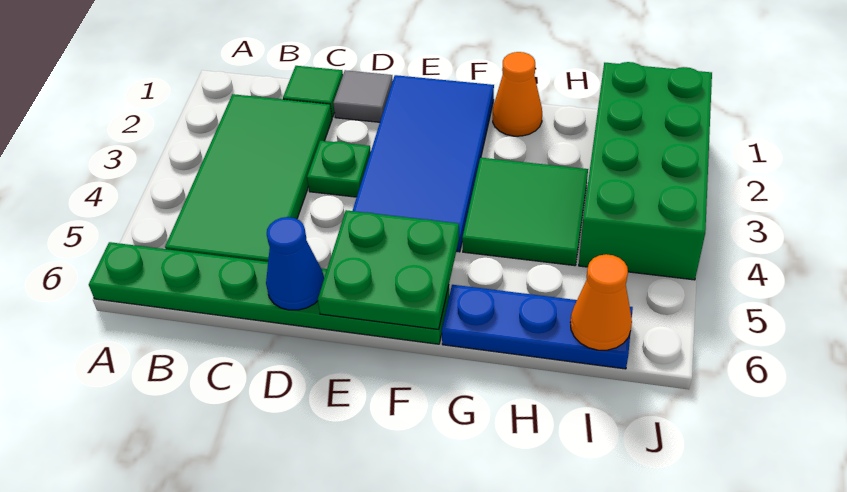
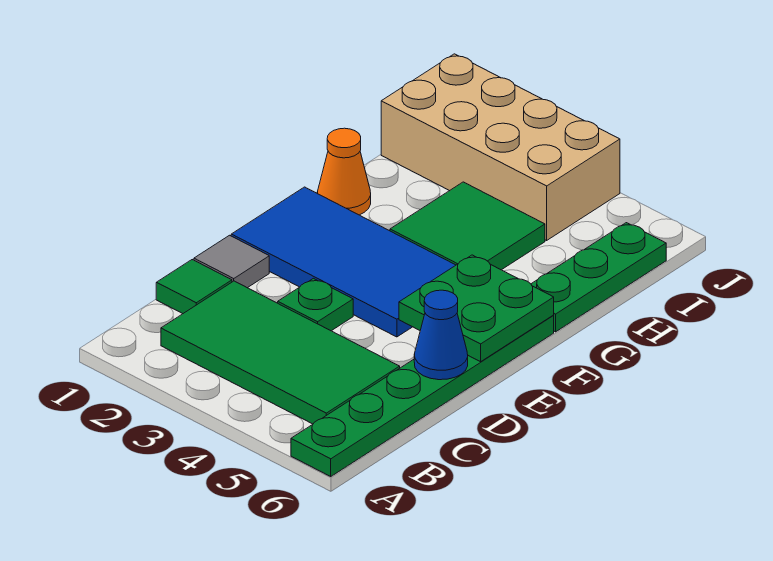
blue plate G6:I6 level 1 -> green plate G6:I6 level 1
green brick I1:J4 level 1 -> tan brick I1:J4 level 1
orange cone I6 level 2 -> none

